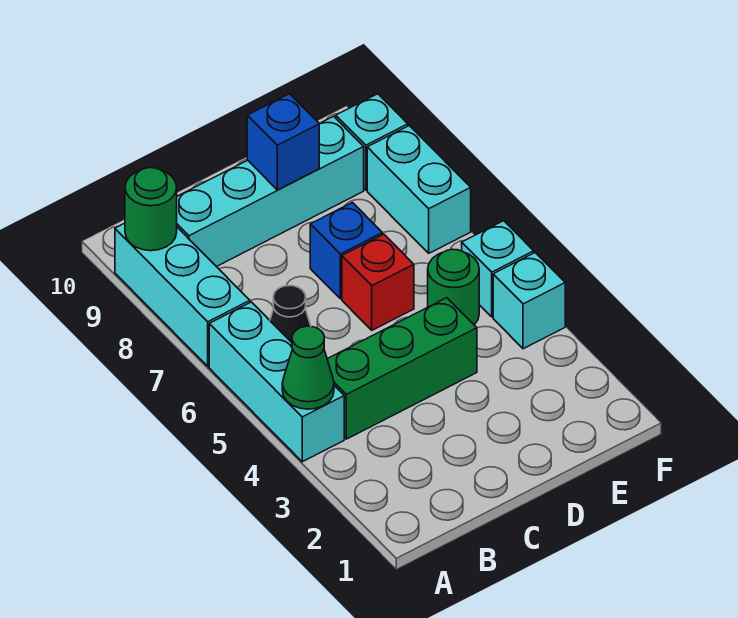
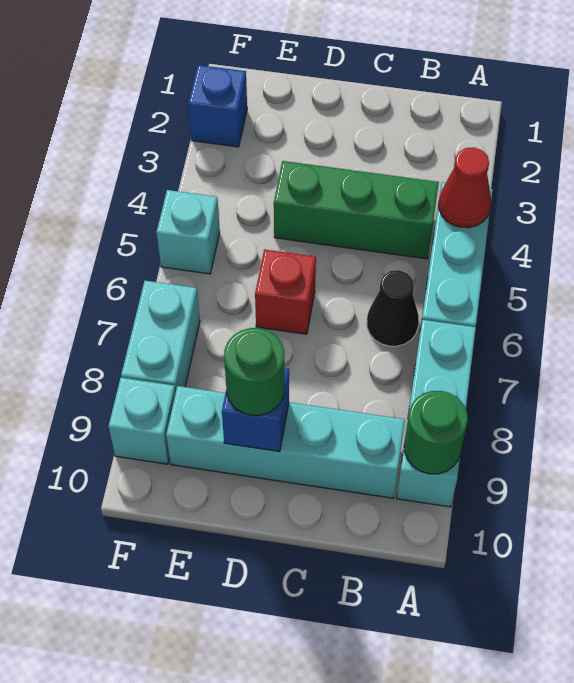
green cone A4 level 2 -> red cone A4 level 2
blue brick D7 level 1 -> blue brick F2 level 1
green round brick E5 level 1 -> green round brick D9 level 3
cyan brick F4 level 1 -> none

